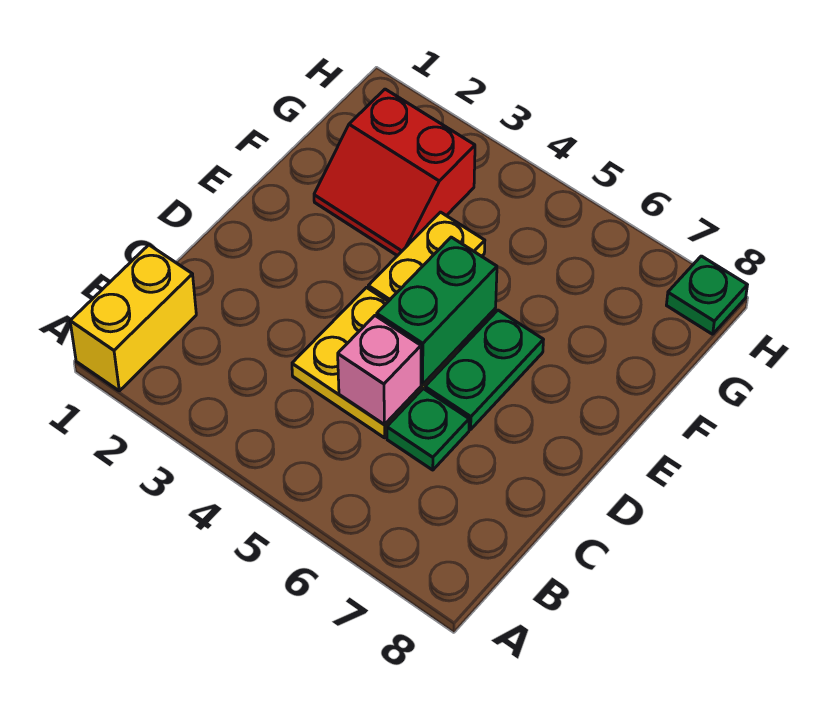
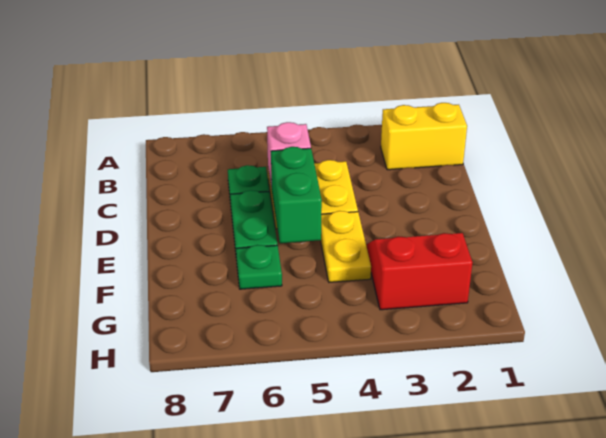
yellow brick A1:B1 level 1 -> yellow brick B1:B2 level 1
green plate H8 level 1 -> green plate F6 level 1

